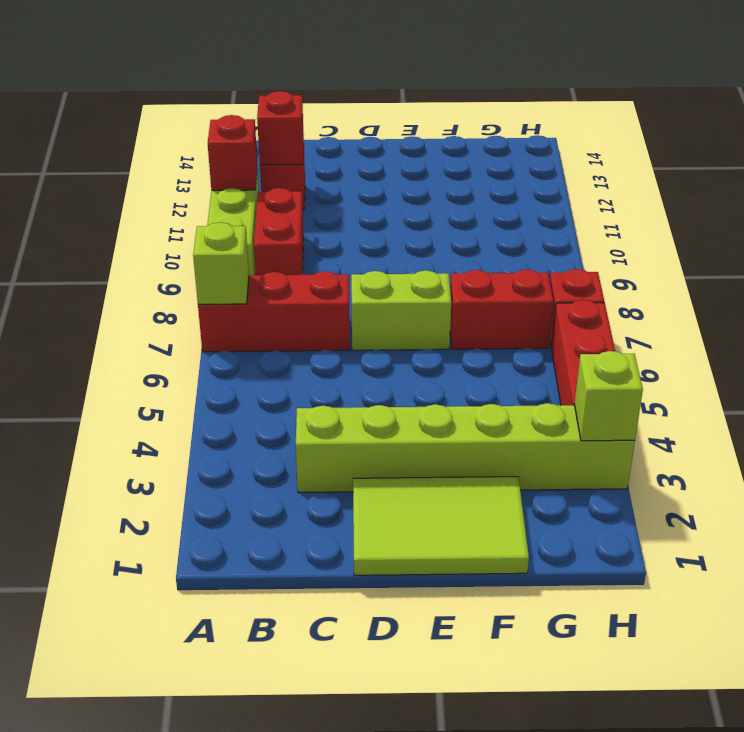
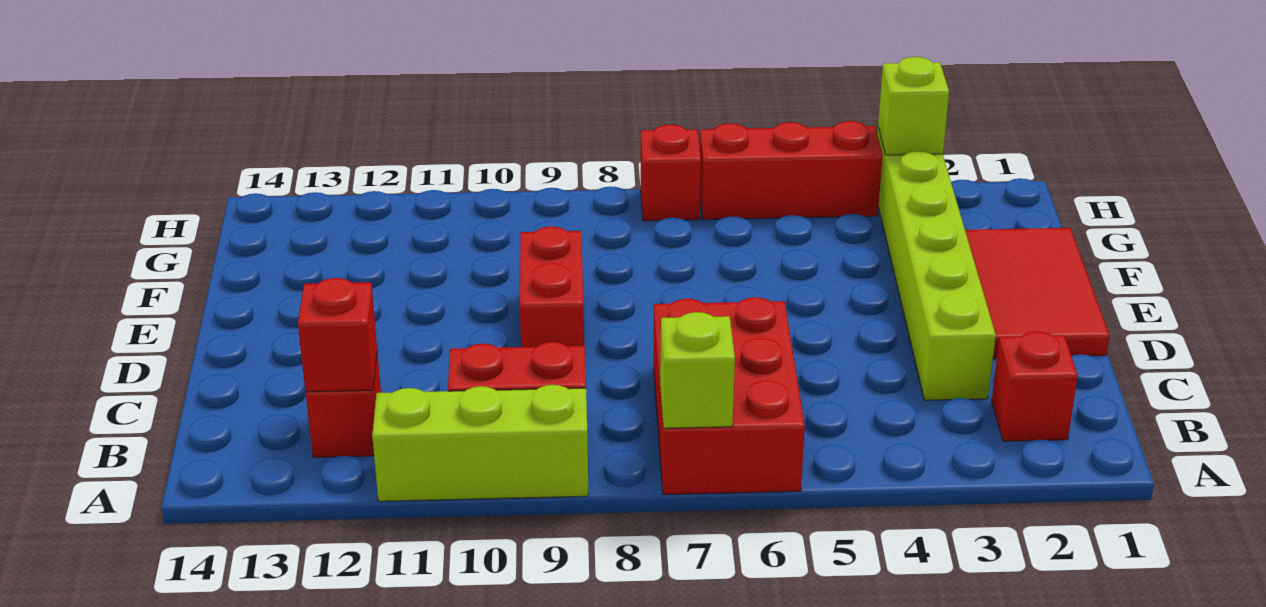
red brick A7:C7 level 1 -> red brick A6:C7 level 1
red brick A11 level 2 -> red brick B2 level 1
lime tile D1:F2 level 1 -> red tile D1:F2 level 1
lime brick D7:E7 level 1 -> none
red brick F7:G7 level 1 -> red brick D9:E9 level 1

